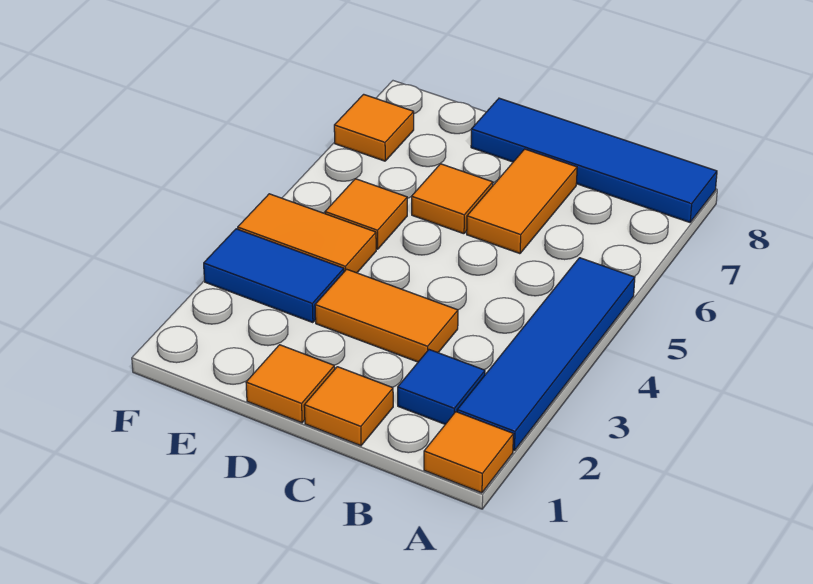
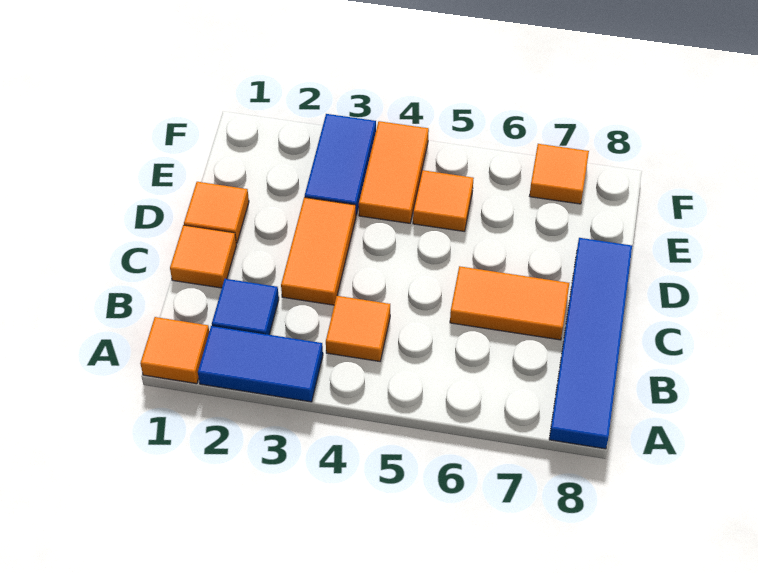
blue tile A2:A5 level 1 -> blue tile A2:A3 level 1
orange tile D6 level 1 -> orange tile B4 level 1

